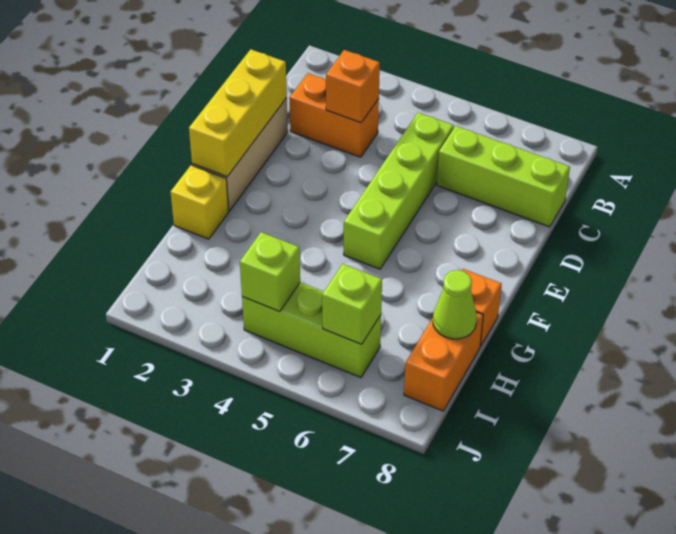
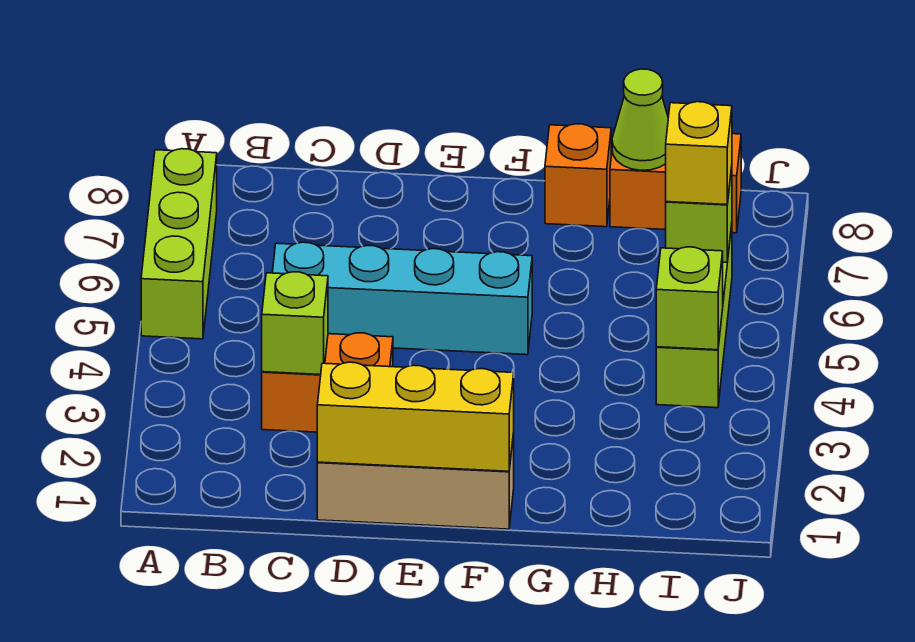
orange brick C2:C3 level 1 -> orange brick C3:D3 level 1
orange brick C3 level 2 -> lime brick C3 level 2
lime brick C5:F5 level 1 -> cyan brick C5:F5 level 1
lime brick C6:C8 level 1 -> lime brick A5:A7 level 1
yellow brick G1 level 1 -> yellow brick I6 level 3

